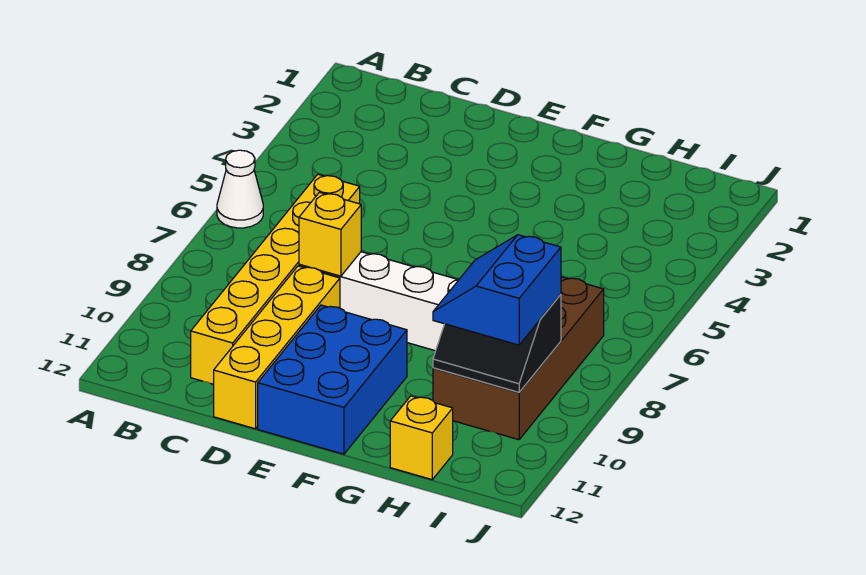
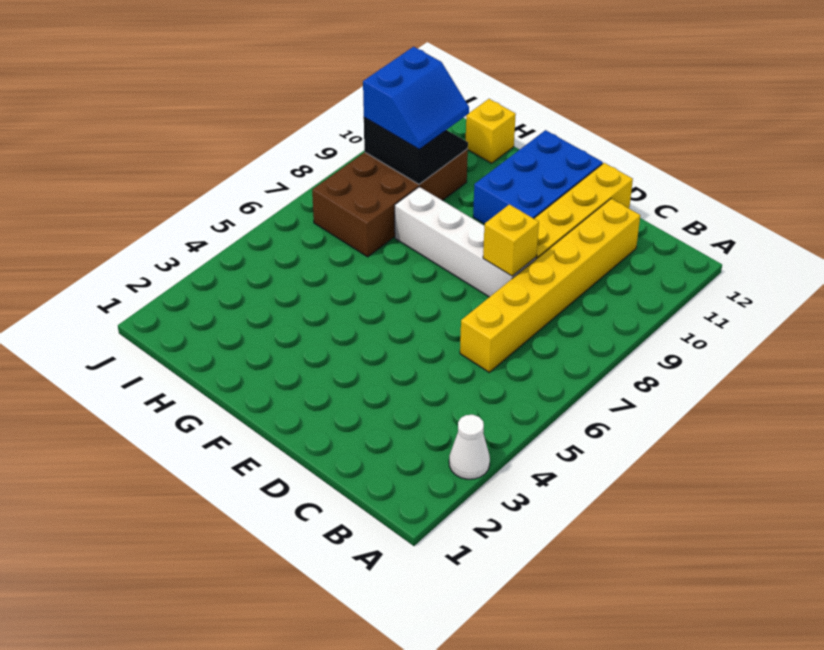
white cone A6 level 1 -> white cone A3 level 1

